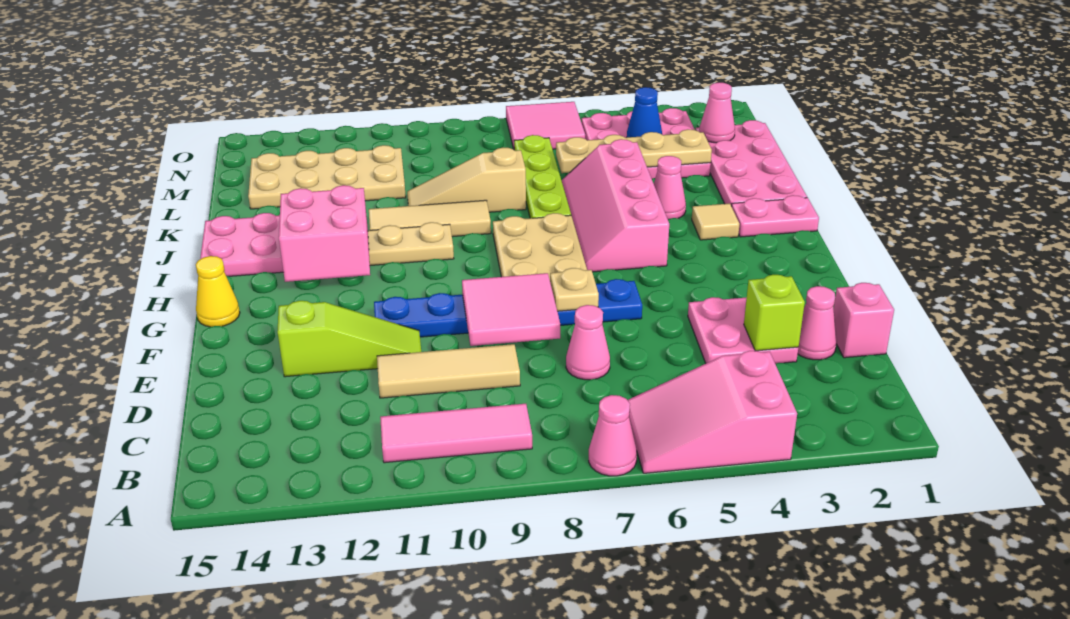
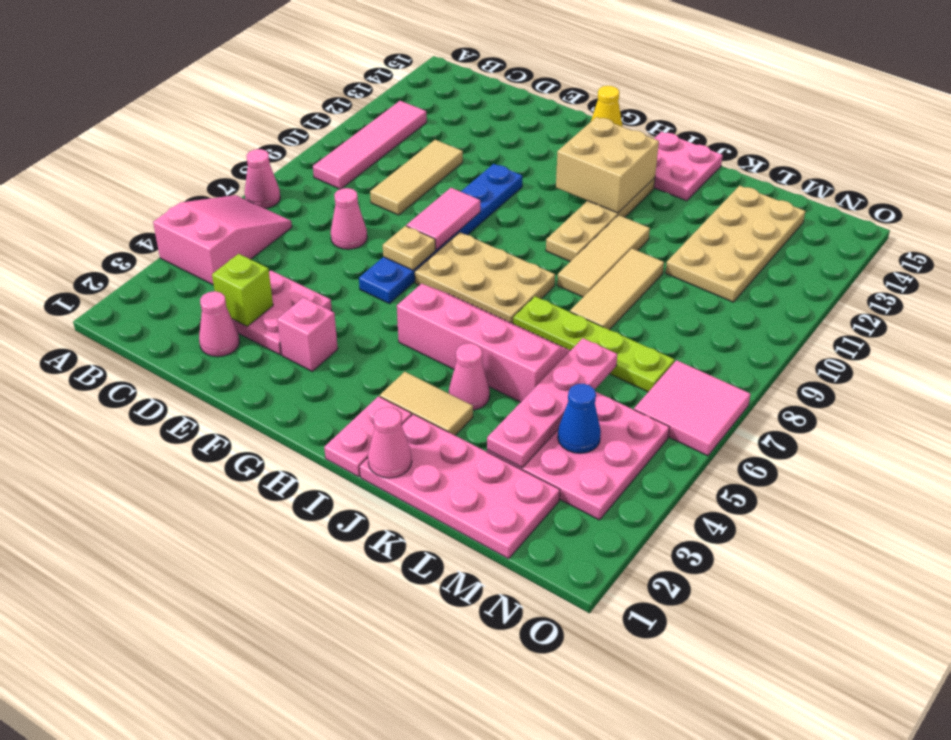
pink tile B9:B11 level 1 -> pink tile B9:B12 level 1
pink brick D1 level 1 -> pink brick F3 level 1
pink tile E8:F9 level 2 -> pink tile F8:F9 level 2
lime slope E11:E13 level 1 top 13 -> none
pink brick H12:I13 level 2 -> tan brick H12:I13 level 2
tan tile I3 level 1 -> tan tile I3:J3 level 1
tan slope K8:K10 level 1 top 8 -> tan tile K8:K10 level 1
tan plate L3:L6 level 2 -> pink plate L3:L6 level 2
pink cone M2 level 2 -> pink cone J1 level 2

